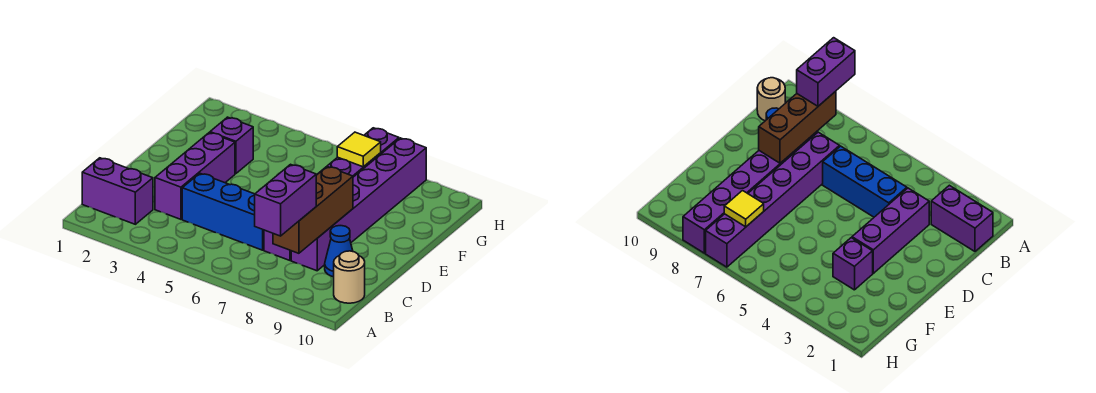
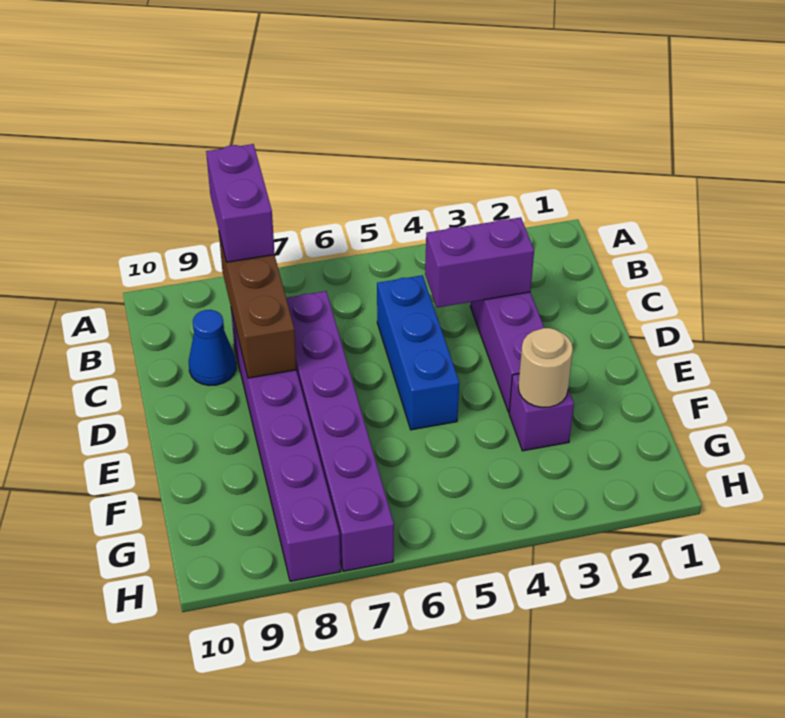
purple brick B1:B2 level 1 -> purple brick C3:C4 level 2
tan round brick B10 level 1 -> tan round brick F3 level 2
blue brick C4:C6 level 1 -> blue brick C5:E5 level 1
yellow tile G7 level 2 -> none

